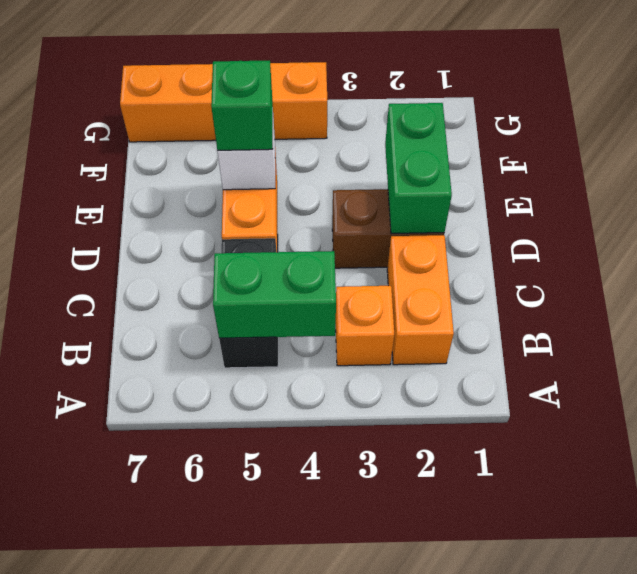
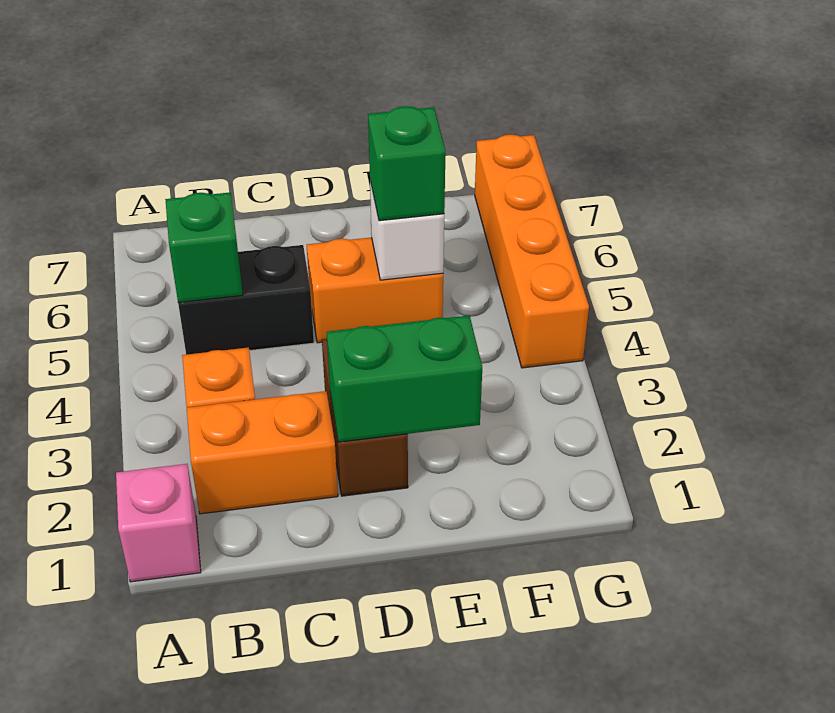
none -> pink brick A1 level 1
green brick B4:B5 level 2 -> green brick B5 level 2

